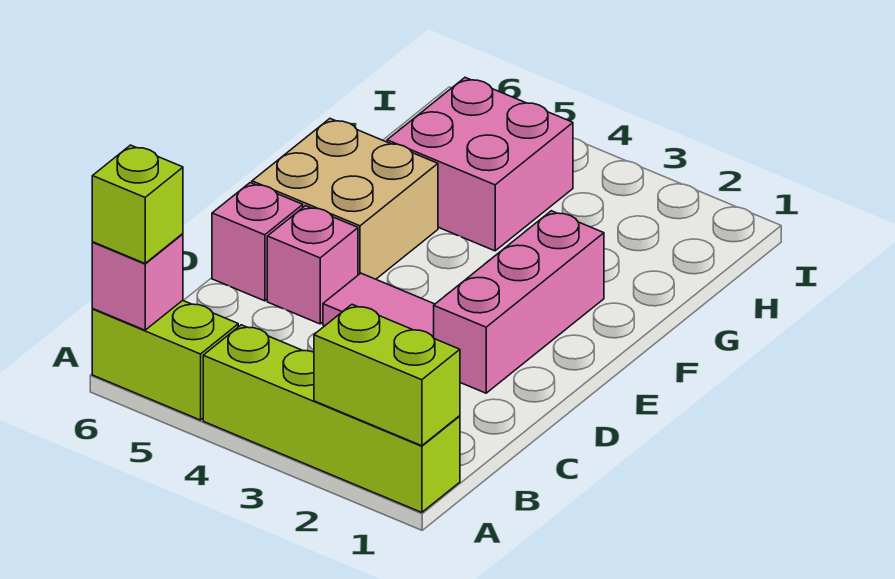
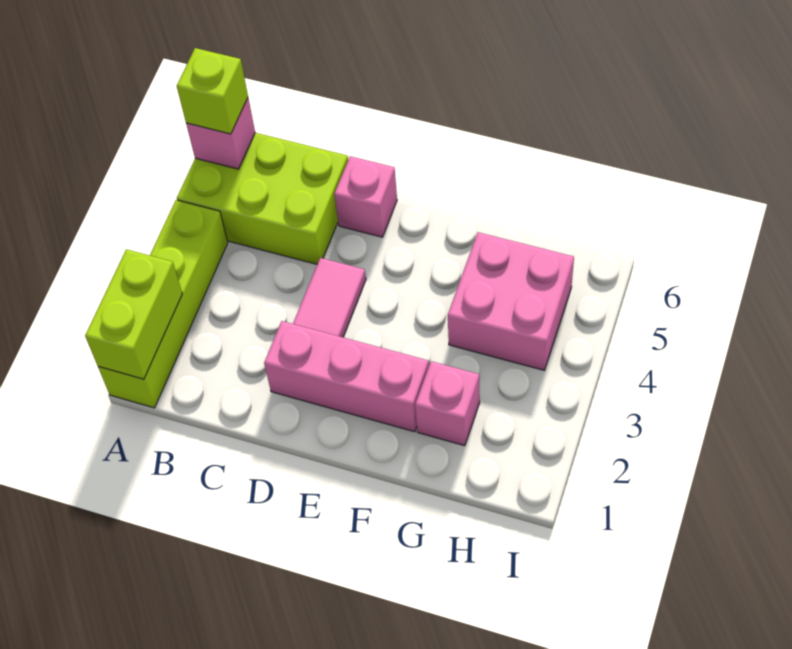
lime brick A5:A6 level 1 -> lime brick A5:C6 level 1
pink brick D5 level 1 -> pink brick G2 level 1
tan brick E5:F6 level 1 -> none

